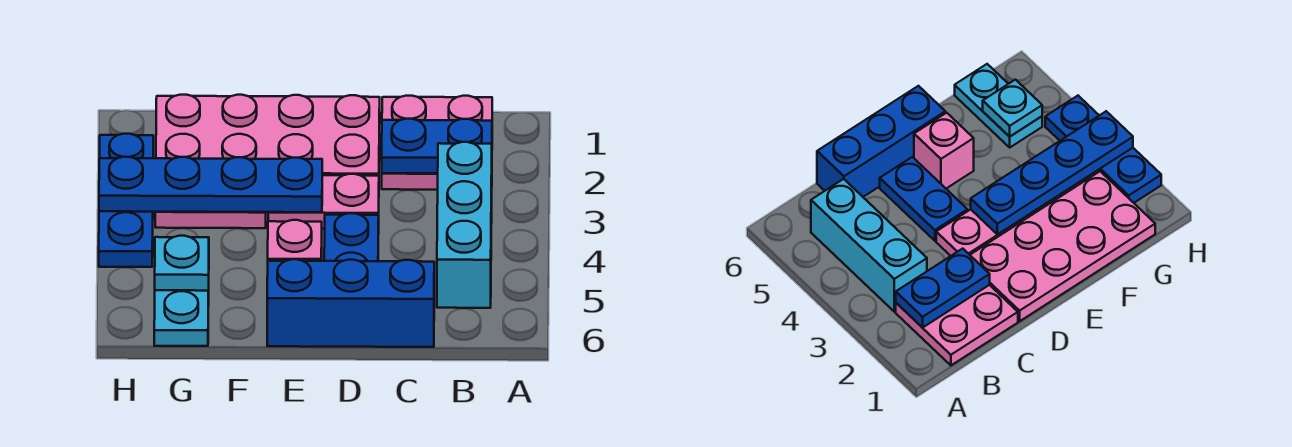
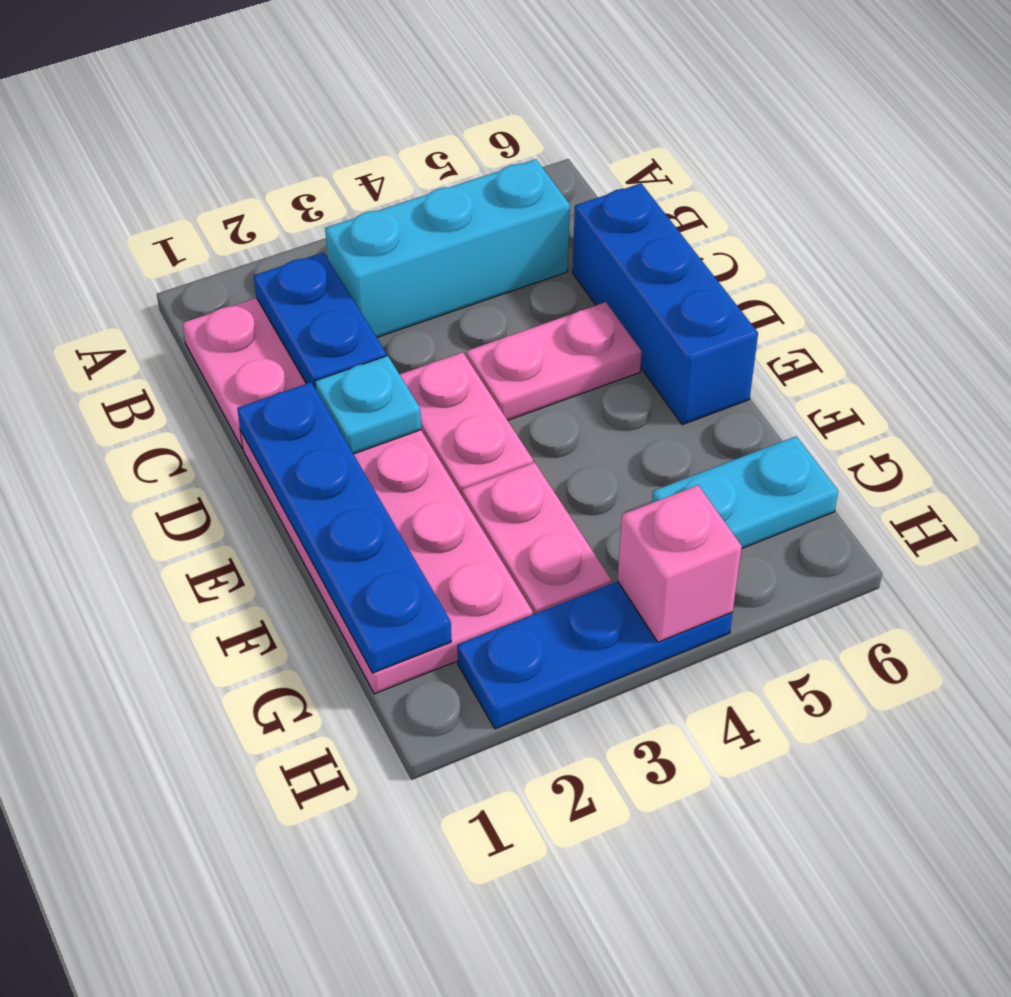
blue plate D4:D5 level 1 -> pink plate D4:D5 level 1
blue plate E3:H3 level 2 -> blue plate D1:G1 level 2
pink brick E5 level 1 -> pink brick H4 level 2
cyan plate G5 level 2 -> cyan plate D2 level 2

